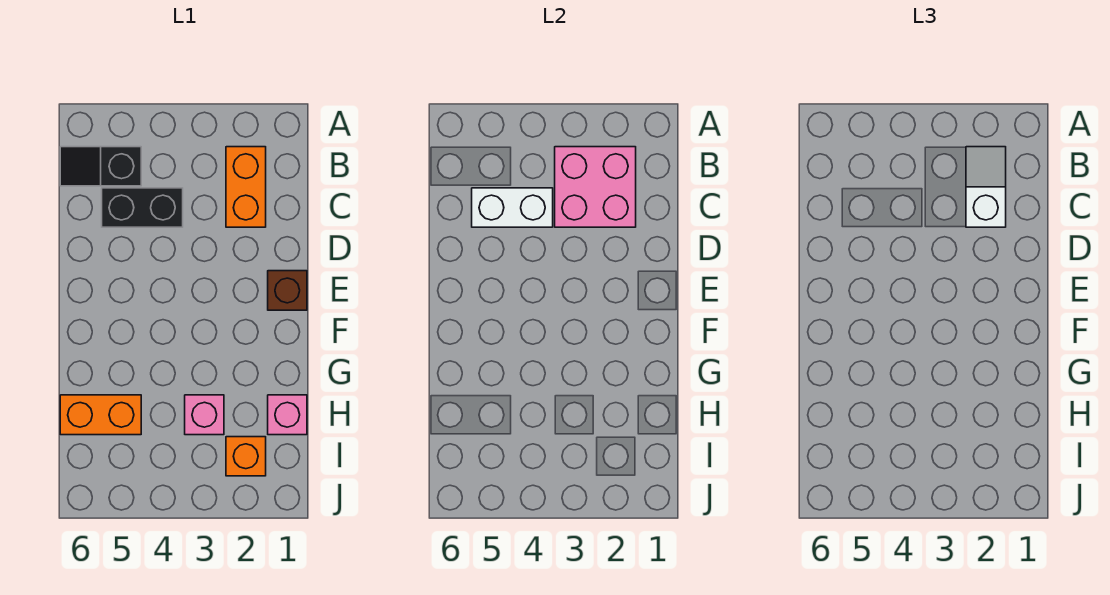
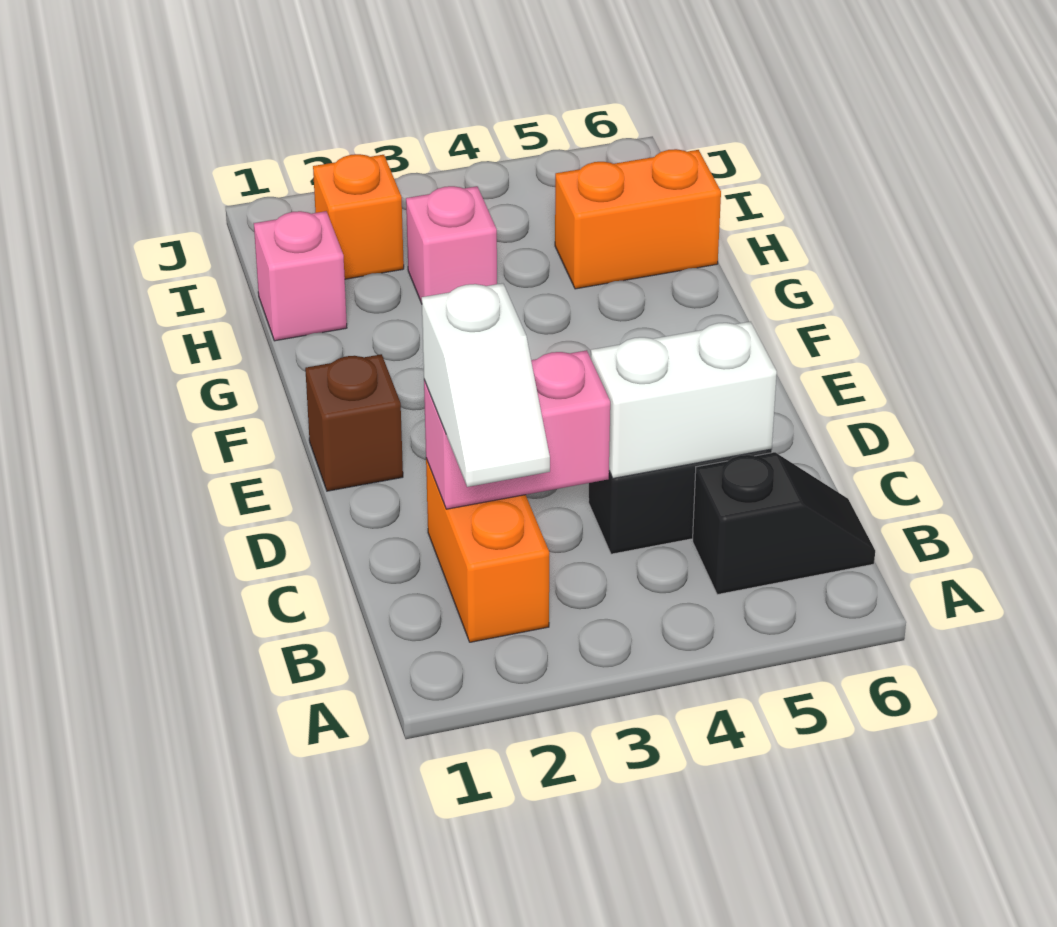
pink brick B2:C3 level 2 -> pink brick C2:C3 level 2

